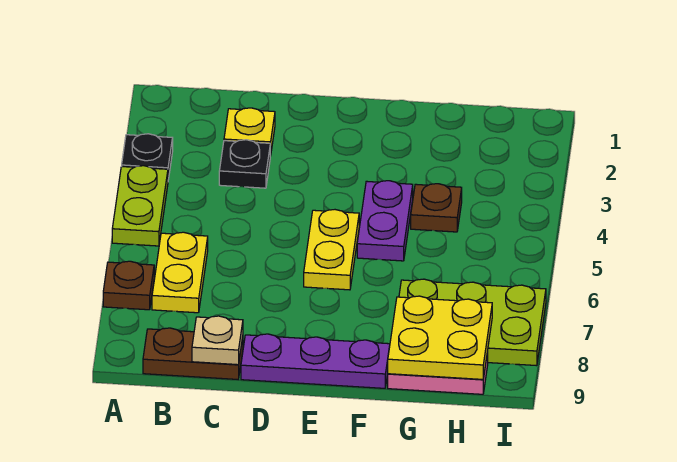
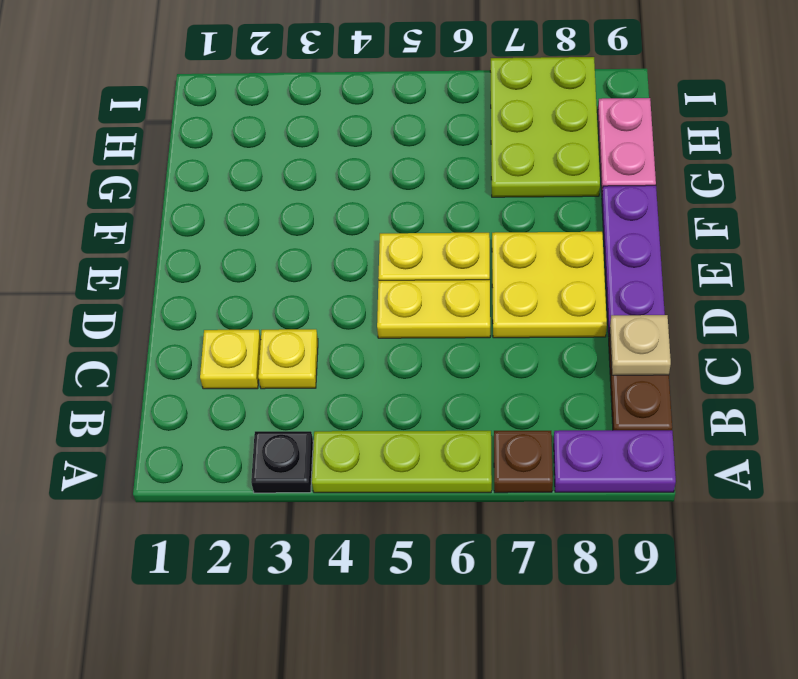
lime plate A4:A5 level 1 -> lime plate A4:A6 level 1
yellow plate B6:B7 level 1 -> yellow plate D5:D6 level 1
black plate C3 level 1 -> yellow plate C3 level 1
purple plate F4:F5 level 1 -> purple plate A8:A9 level 1
brown plate G4 level 1 -> none
yellow plate G8:H9 level 2 -> yellow plate D7:E8 level 1

